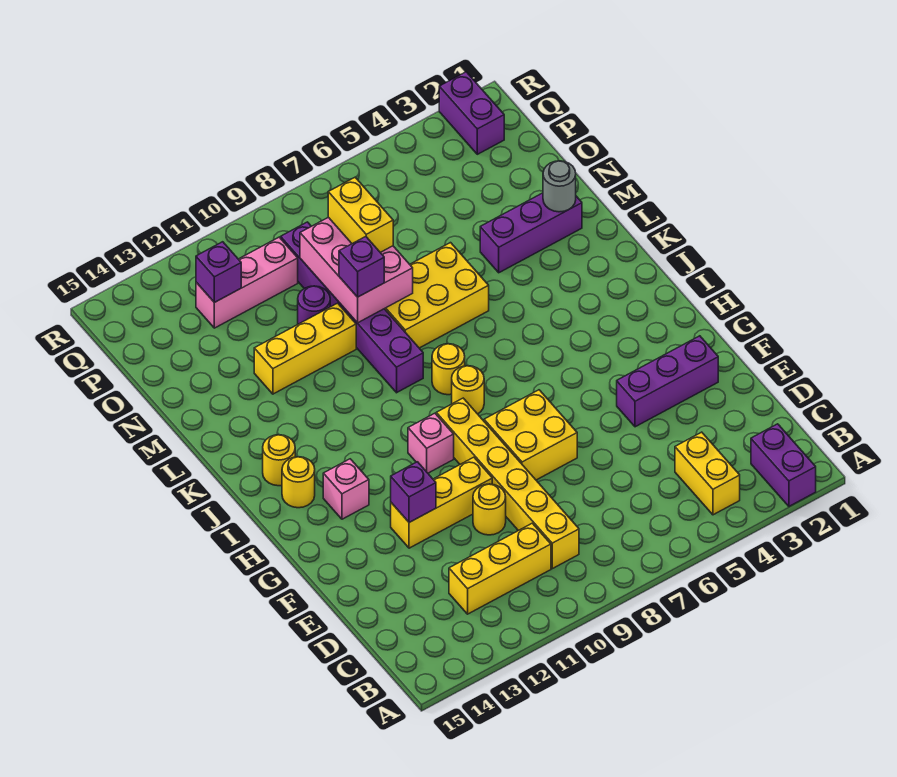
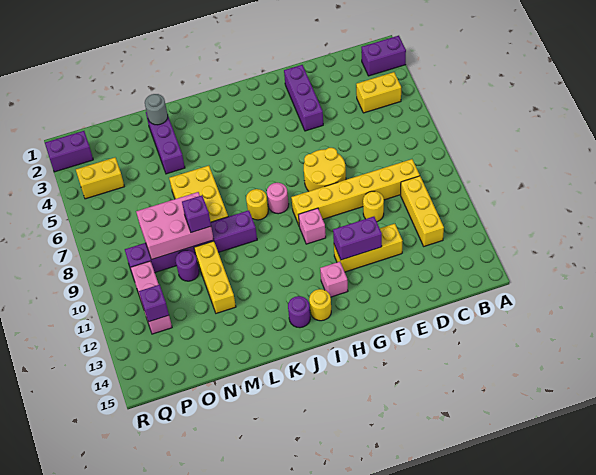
yellow brick F7:G8 level 1 -> yellow round brick F7:G8 level 1
yellow brick F10:F12 level 1 -> yellow brick E12:G12 level 1
purple brick F12 level 2 -> purple brick F12:G12 level 2
yellow round brick I8 level 1 -> pink round brick I8 level 1
yellow round brick J14 level 1 -> purple round brick J14 level 1
yellow brick N8:O8 level 3 -> yellow brick P4:Q4 level 1

